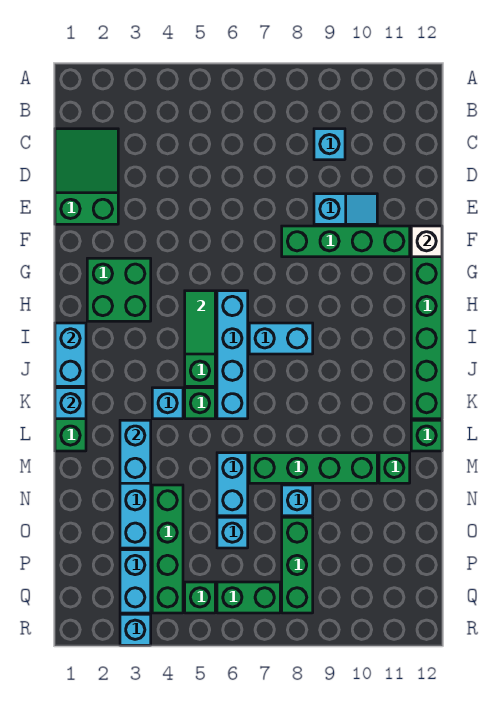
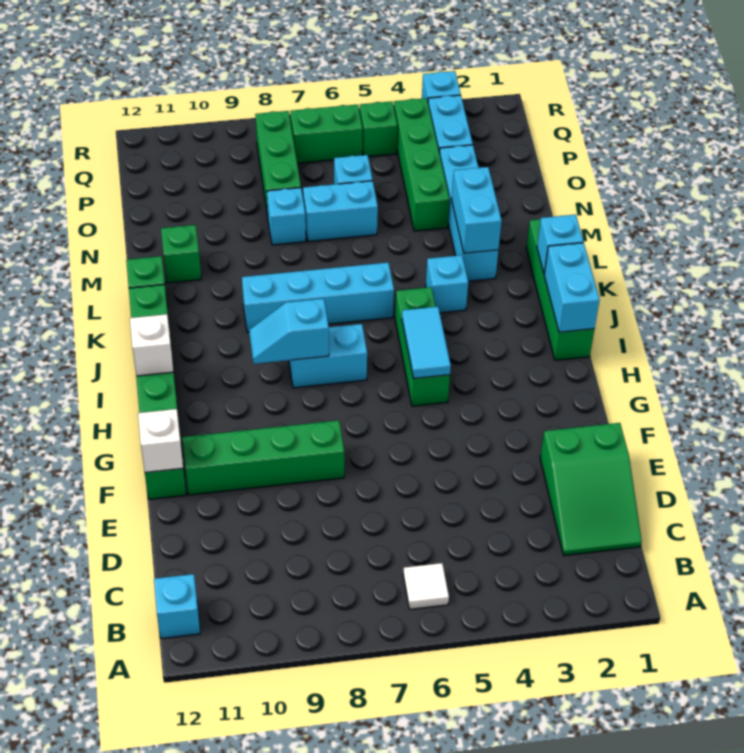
none -> white tile B6 level 1
cyan brick C9 level 1 -> cyan brick B12 level 1
cyan slope E9:E10 level 1 top 9 -> cyan slope I8:I9 level 2 top 8
green brick G2:H3 level 1 -> none
green tile H5:I5 level 2 -> cyan tile H5:I5 level 2
cyan brick H6:K6 level 1 -> cyan brick K6:K9 level 1
none -> white brick I12 level 2
green brick K5 level 1 -> none
cyan brick M6:N6 level 1 -> cyan brick N6:N7 level 1
green brick M7:M10 level 1 -> none

